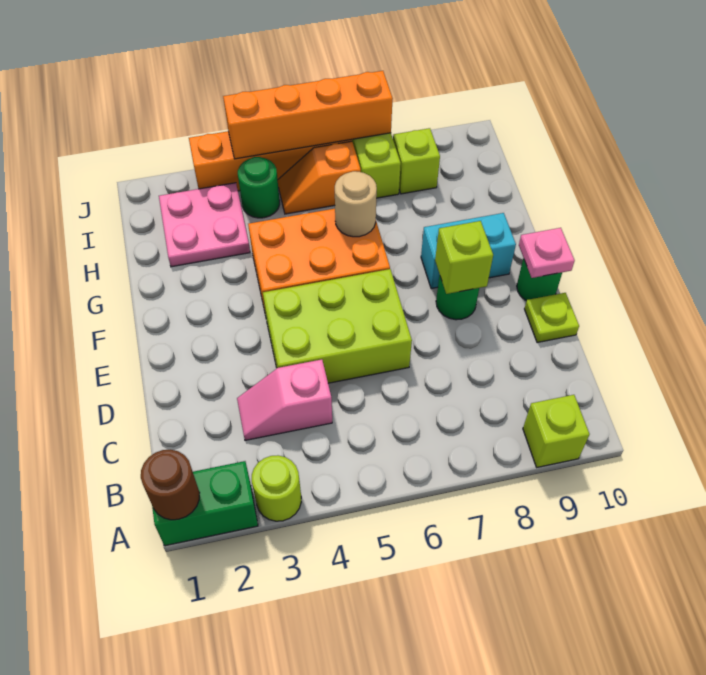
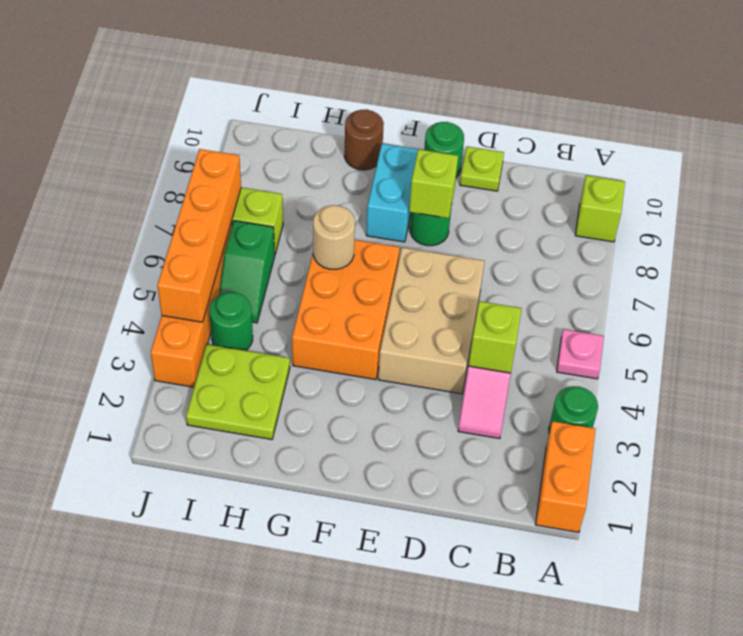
green brick A1:A2 level 1 -> orange brick A1:A2 level 1
brown round brick A1 level 2 -> brown round brick G10 level 1
lime round brick A3 level 1 -> green round brick A3 level 1
lime brick D4:E6 level 1 -> tan brick D4:E6 level 1
pink plate E10 level 2 -> pink plate A5 level 1
pink plate H2:I3 level 1 -> lime plate H2:I3 level 1
orange slope I5:I6 level 1 top 6 -> green slope I5:I6 level 1 top 6
lime brick I8 level 1 -> lime brick C4 level 2

